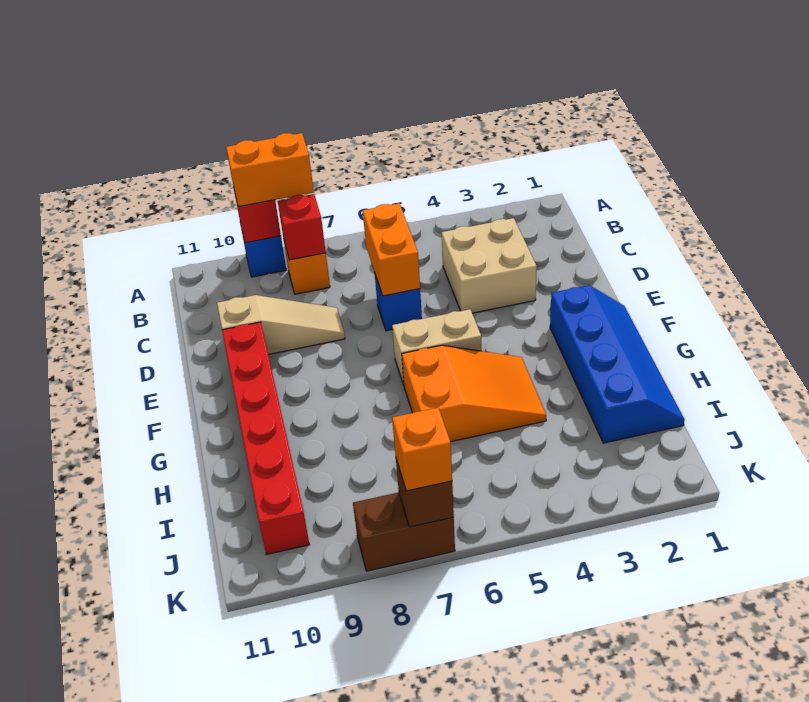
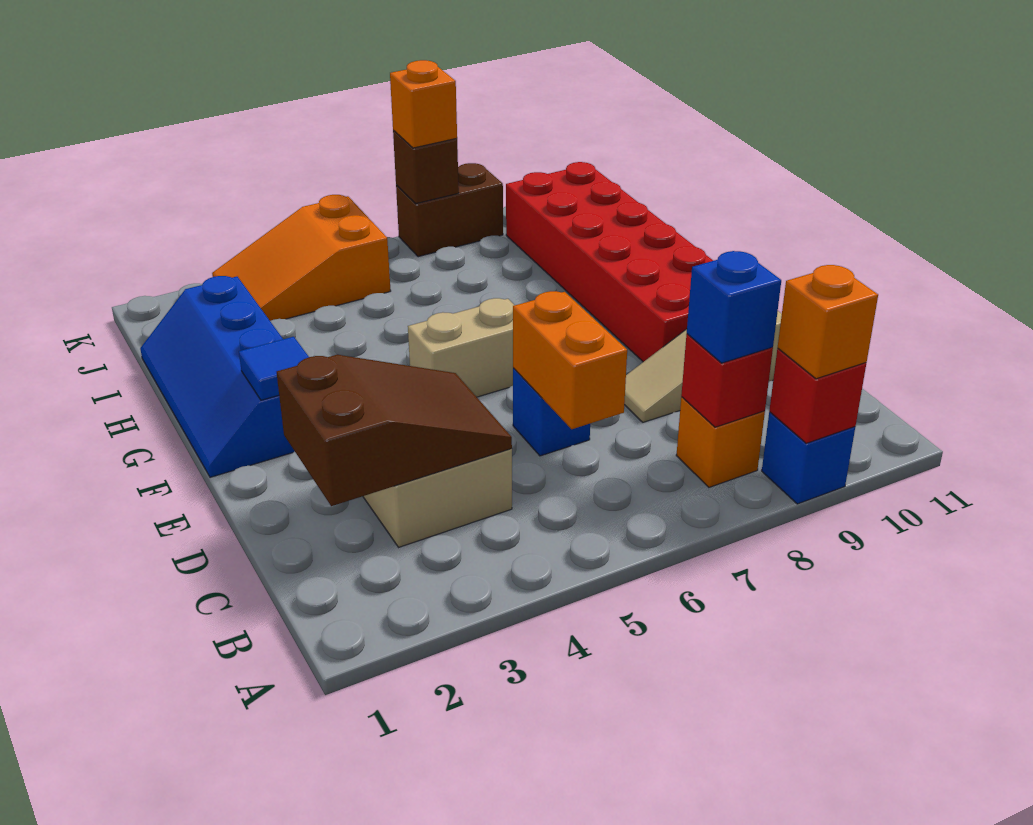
orange brick A8:A9 level 3 -> orange brick A9 level 3
none -> blue brick B8 level 3
none -> brown slope C2:D4 level 2 top 2
red brick E10:J10 level 1 -> red brick E9:J10 level 1
none -> blue tile F2 level 2
orange slope G4:H6 level 1 top 6 -> orange slope J3:K5 level 1 top 5

